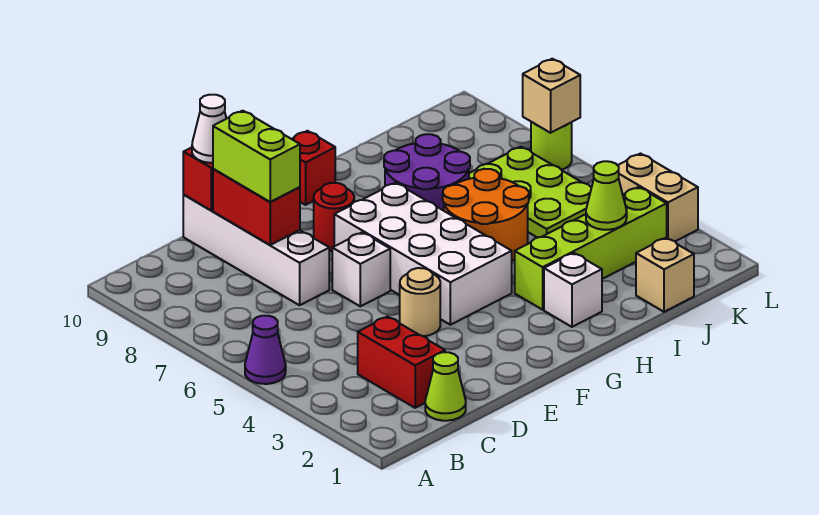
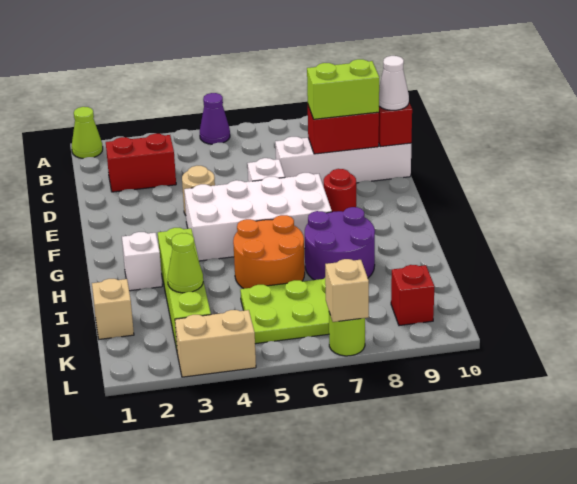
lime cone C1 level 1 -> lime cone A1 level 1
red brick G10 level 1 -> red brick K9 level 1

